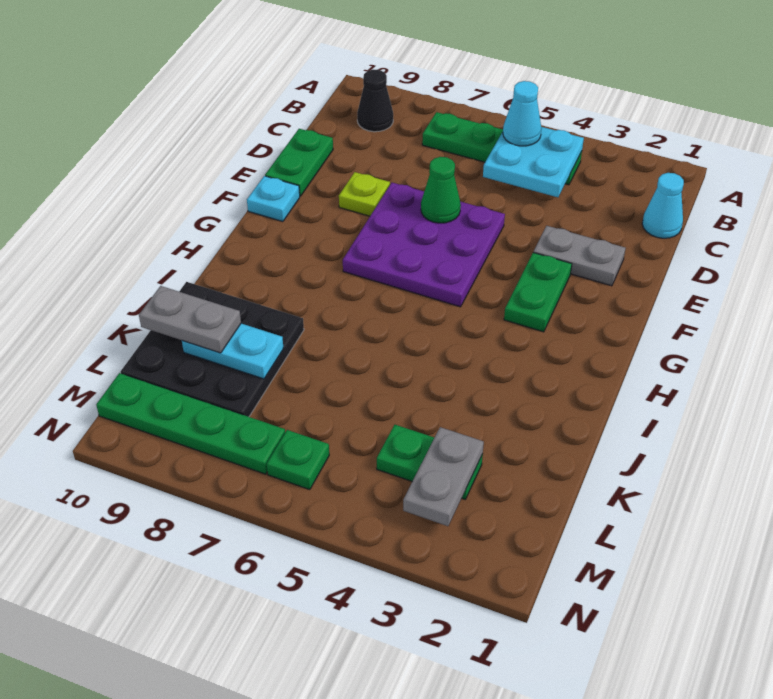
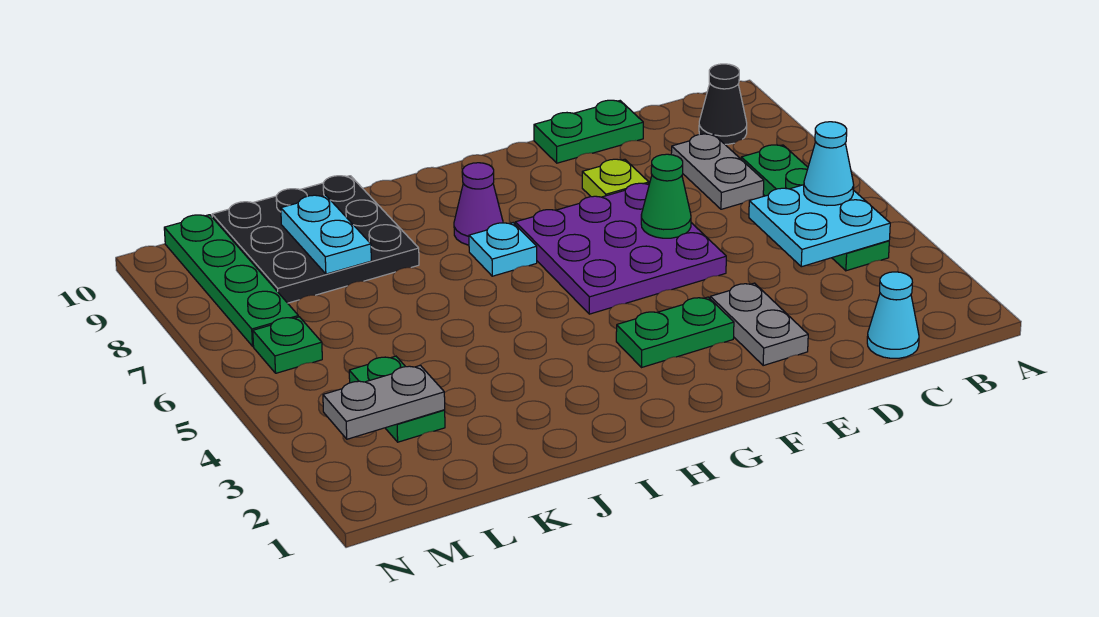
cyan plate F10 level 1 -> cyan plate H7 level 1
none -> purple cone H8 level 1
grey plate K9:K10 level 3 -> grey plate C7:C8 level 1

